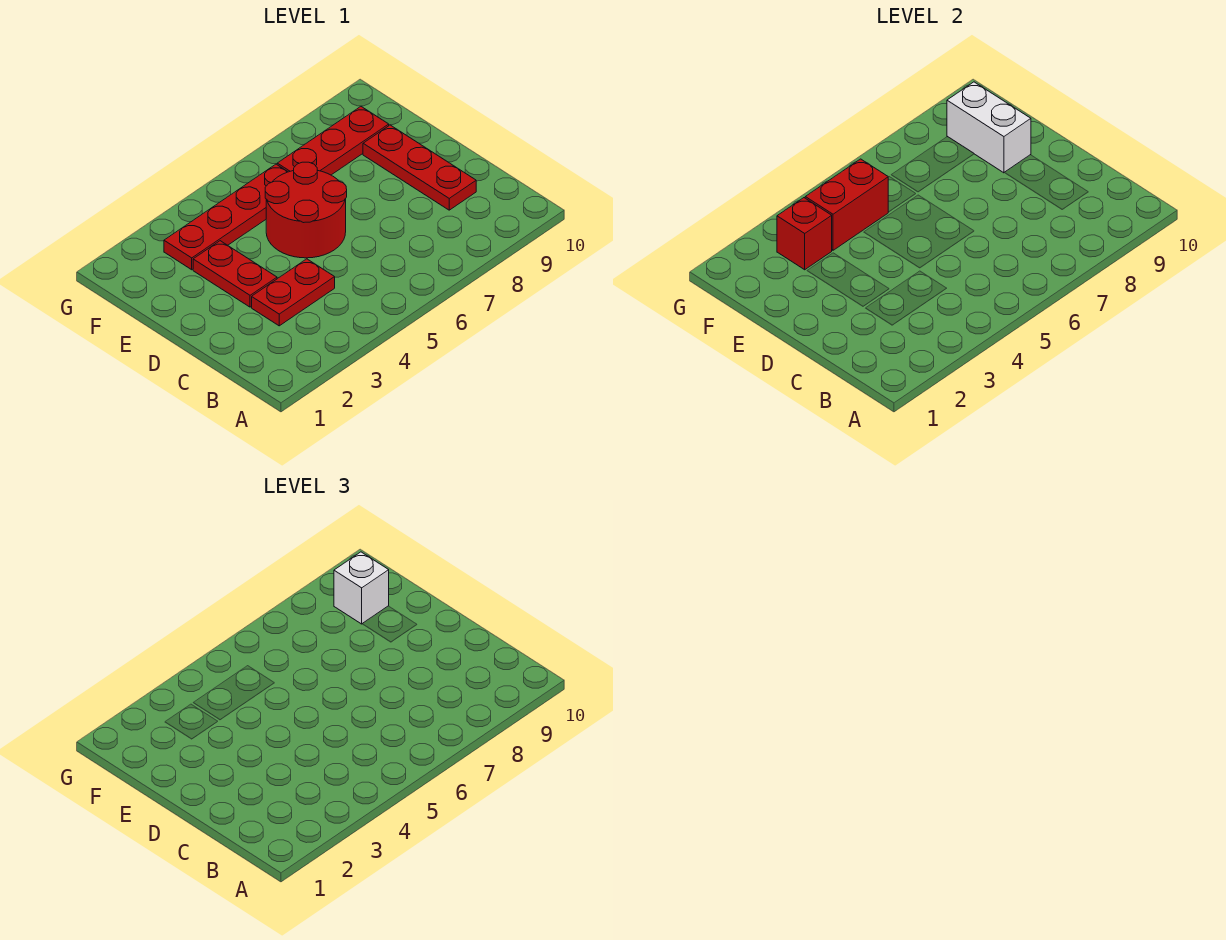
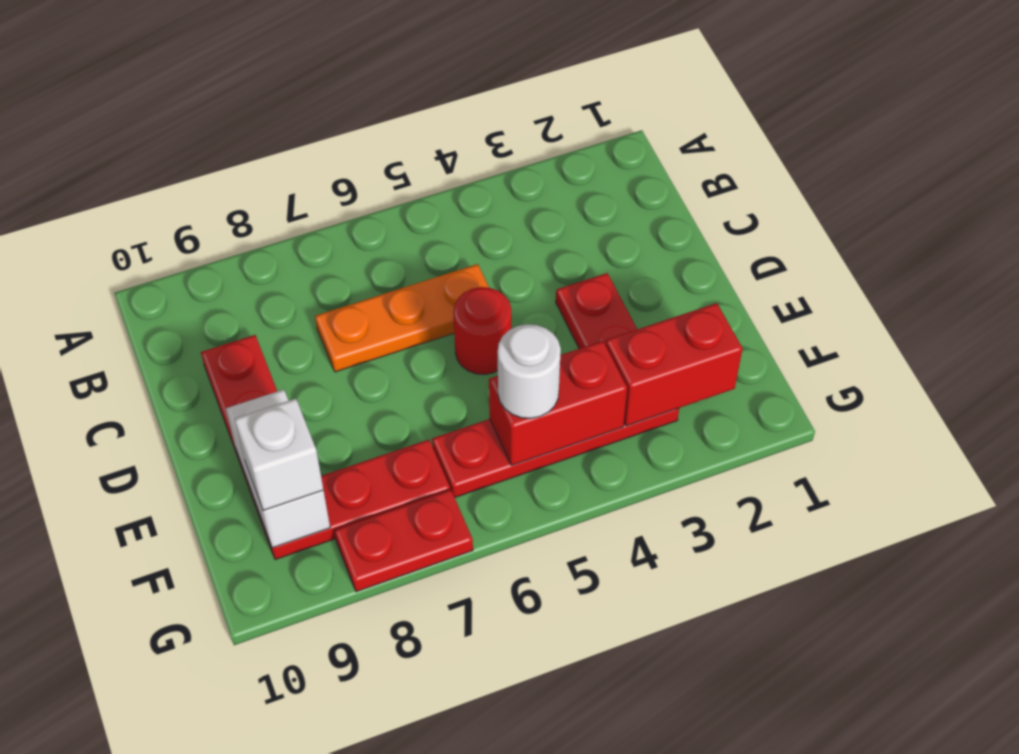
red plate C3:C4 level 1 -> red plate G7:G8 level 1
none -> orange plate C5:C7 level 1
red round brick D5:E6 level 1 -> red round brick D5 level 1
red brick F3 level 2 -> red brick F2:F3 level 2
none -> white round brick F5 level 3

